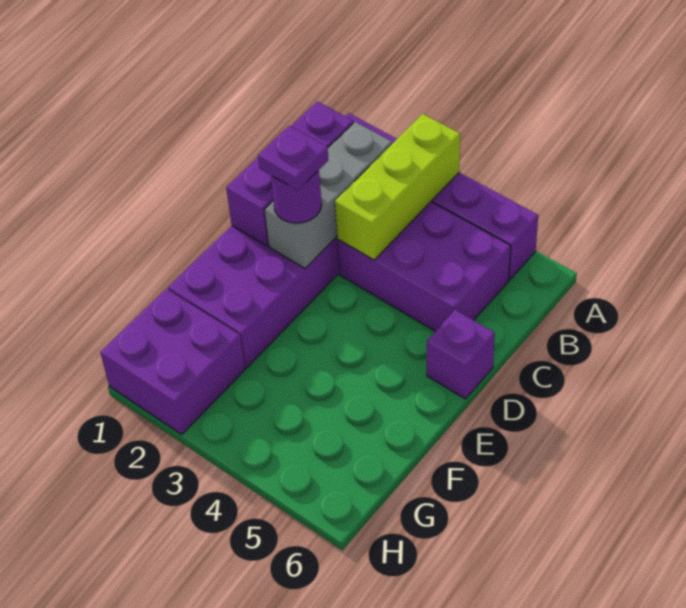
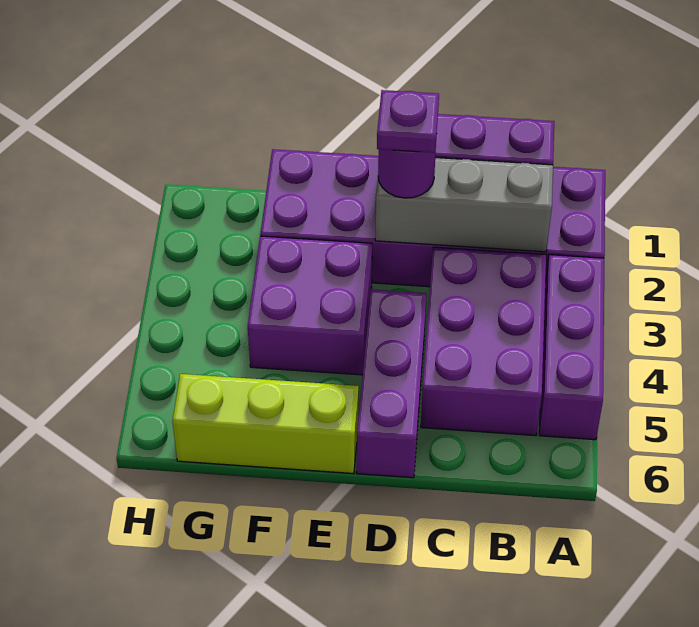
lime brick A3:C3 level 2 -> lime brick E6:G6 level 1
purple brick D6 level 1 -> purple brick D4:D6 level 1
purple brick G1:H2 level 1 -> purple brick E3:F4 level 1

